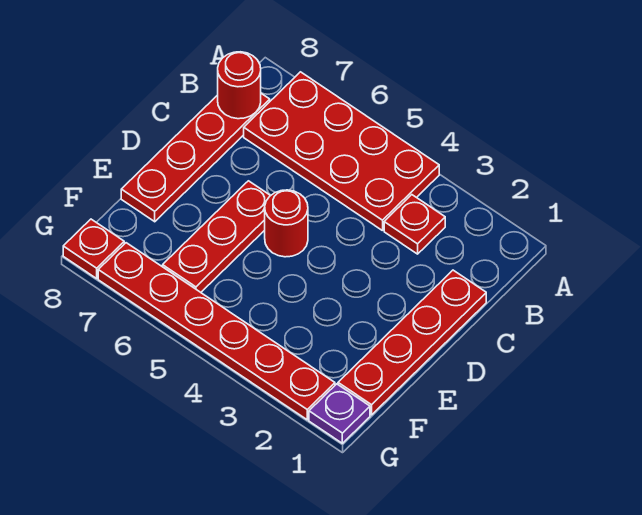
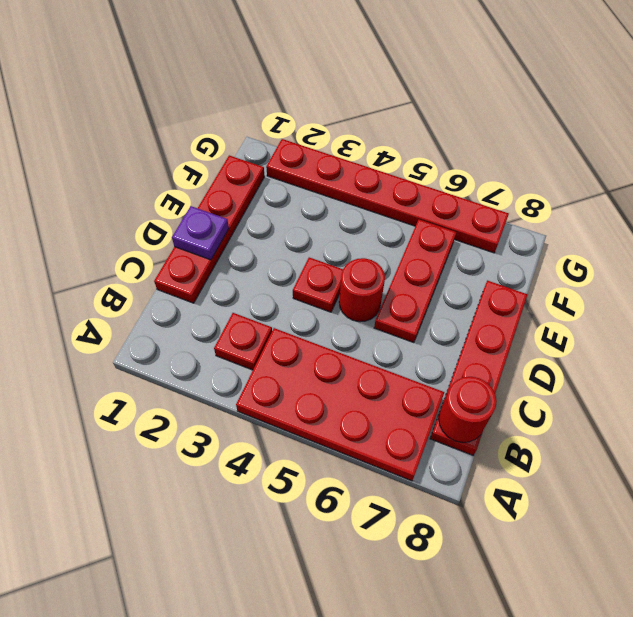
purple plate G1 level 1 -> purple plate D1 level 2
red plate G8 level 1 -> red plate D4 level 1

